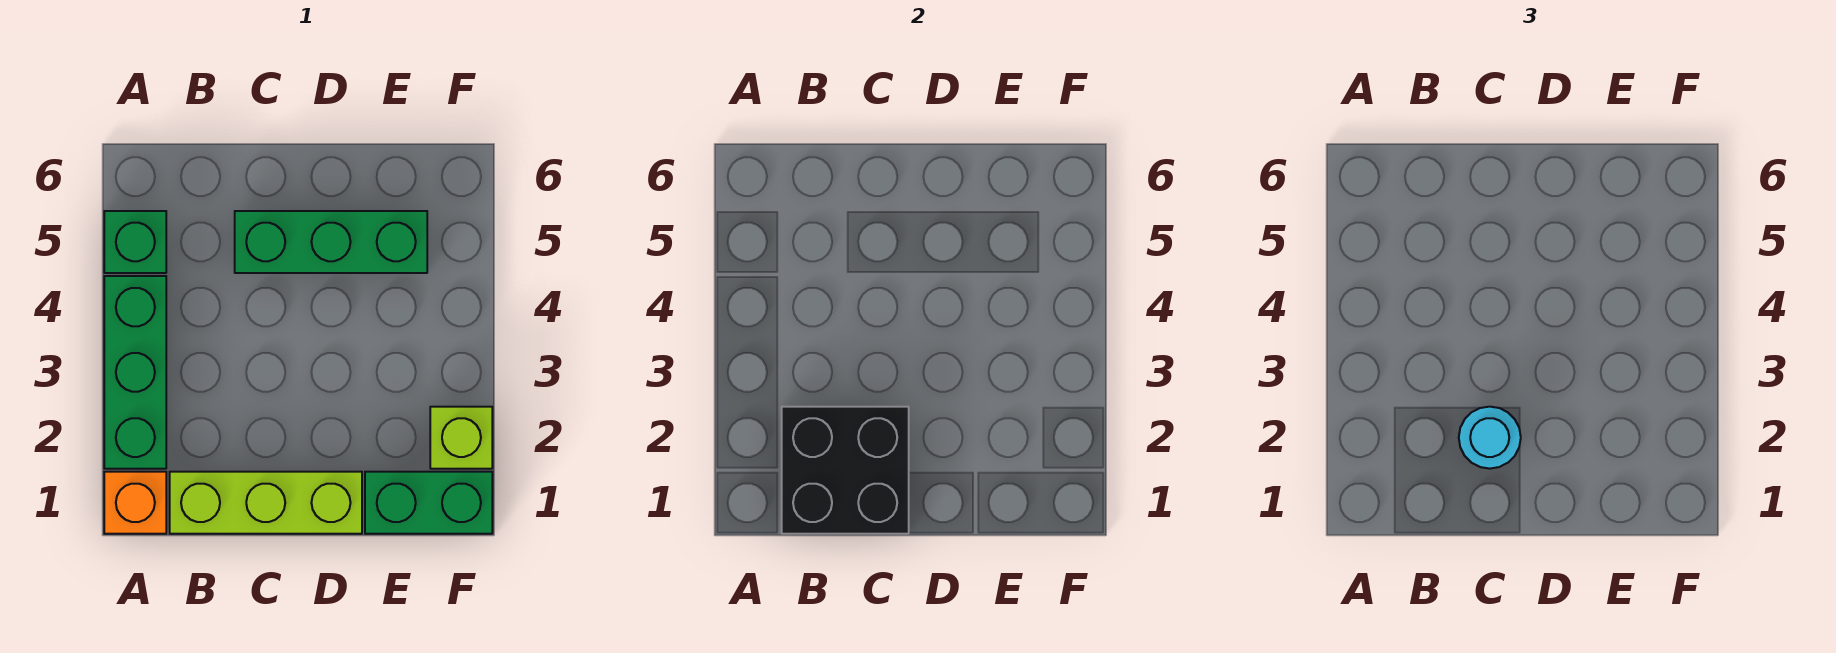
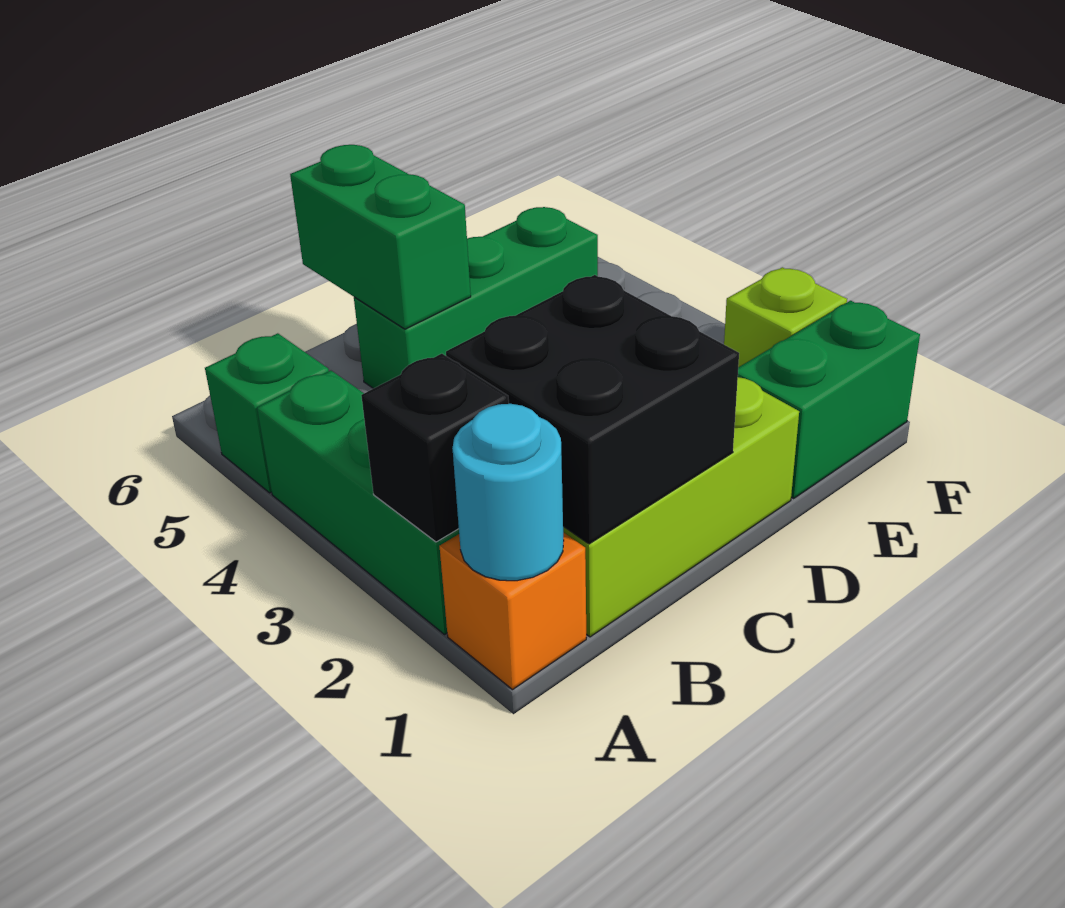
none -> black brick A2 level 2
cyan round brick C2 level 3 -> cyan round brick A1 level 2
none -> green brick C5:C6 level 2

